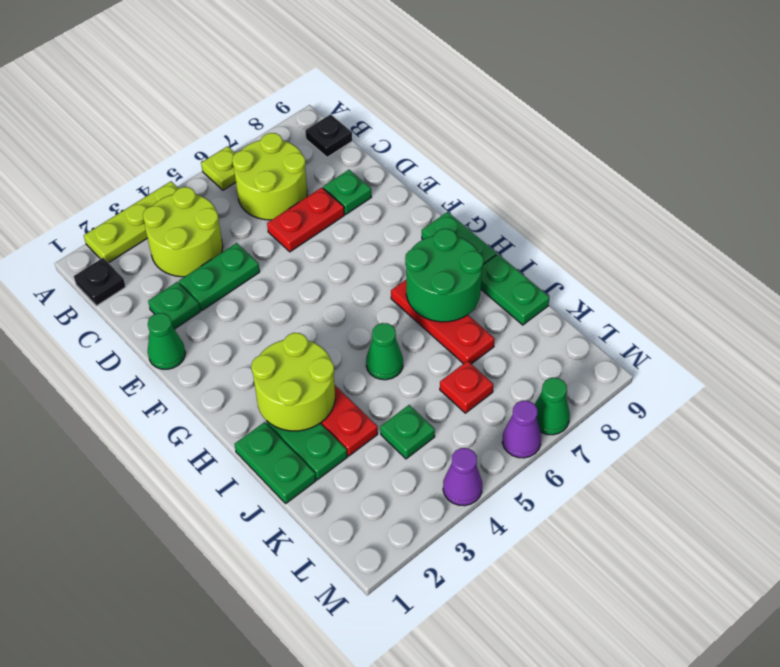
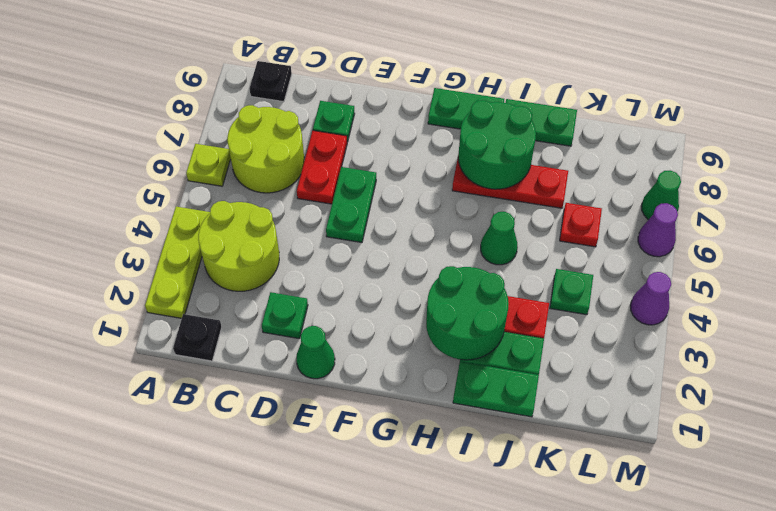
green plate D3:D4 level 1 -> green plate E5:E6 level 1
lime round brick H2:I3 level 2 -> green round brick H2:I3 level 2

